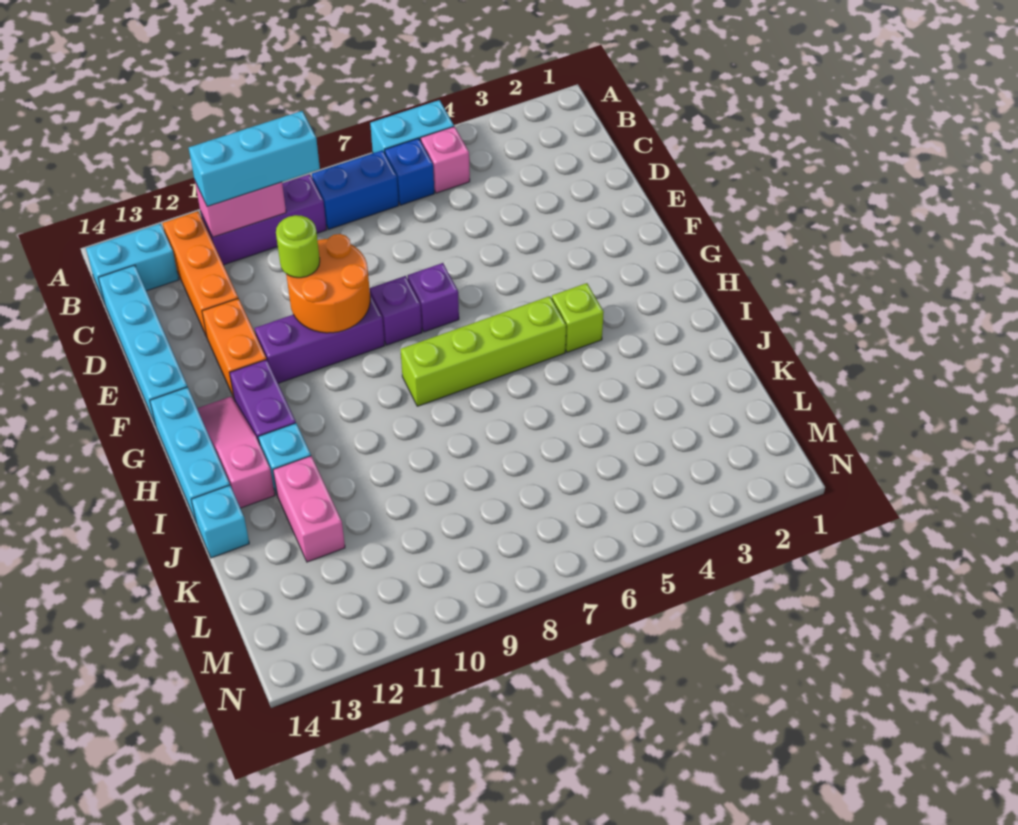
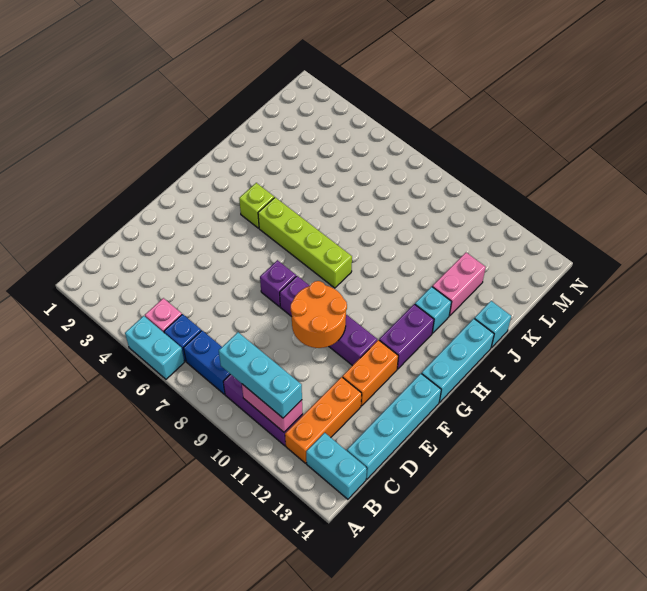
lime round brick E10 level 3 -> none
pink slope G13:I13 level 1 top I -> none

